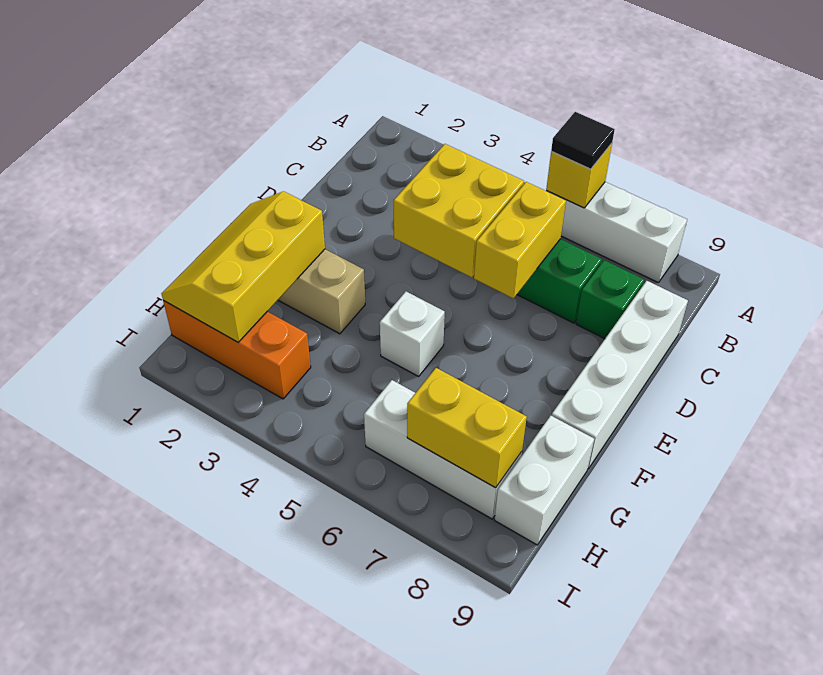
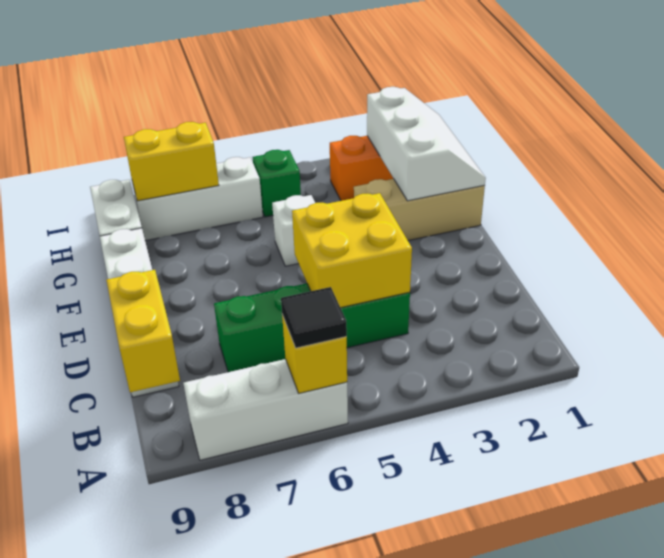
yellow brick C6:D6 level 2 -> yellow brick B9:C9 level 2
green brick C8 level 1 -> green brick H5 level 1
yellow slope F1:H2 level 2 top 2 -> white slope F1:H2 level 2 top 2

